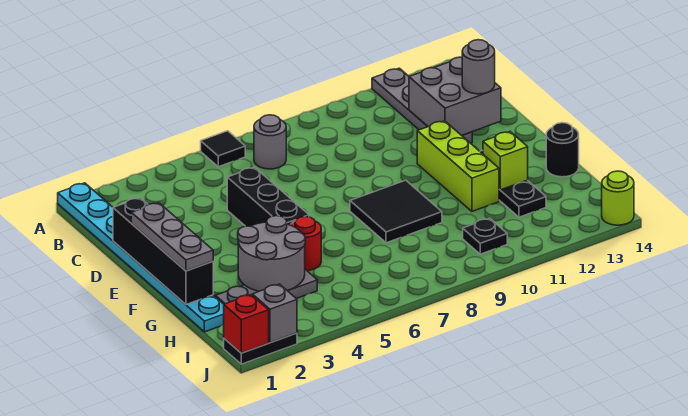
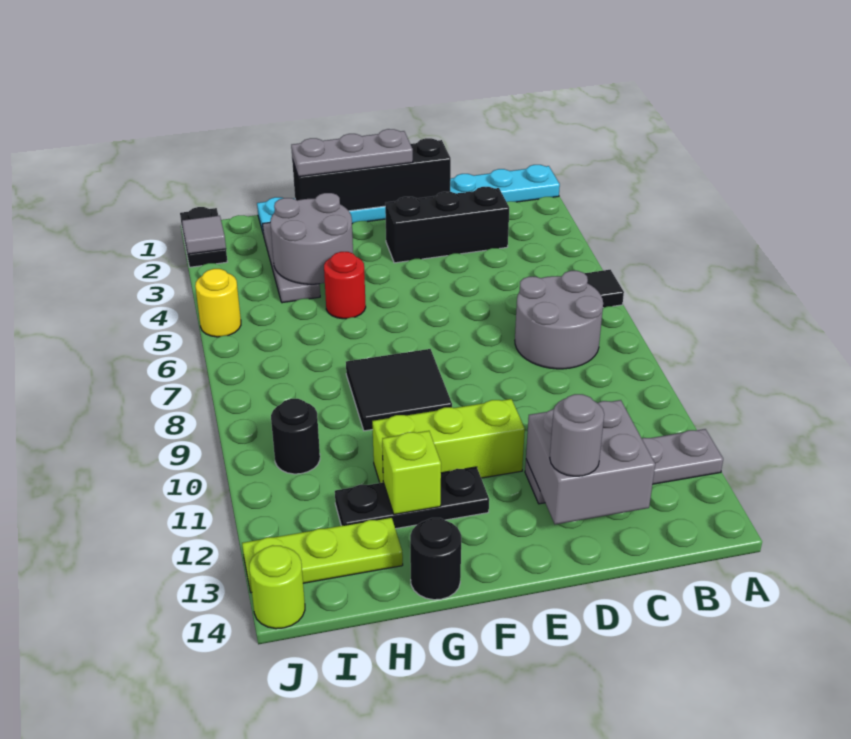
grey round brick B7 level 1 -> grey round brick B7:C8 level 1
black brick D5:F5 level 1 -> black brick C3:E3 level 1
none -> lime plate H13:J13 level 1
black plate I10 level 1 -> black round brick I10 level 1
red brick J1 level 2 -> none
grey brick J2 level 2 -> grey tile J2 level 2
none -> yellow round brick J5 level 1

